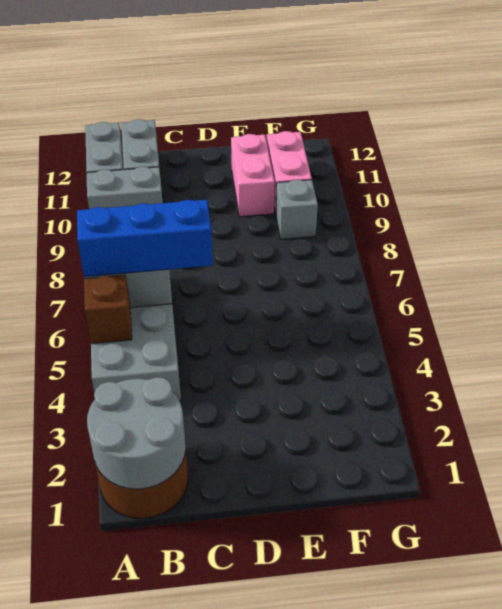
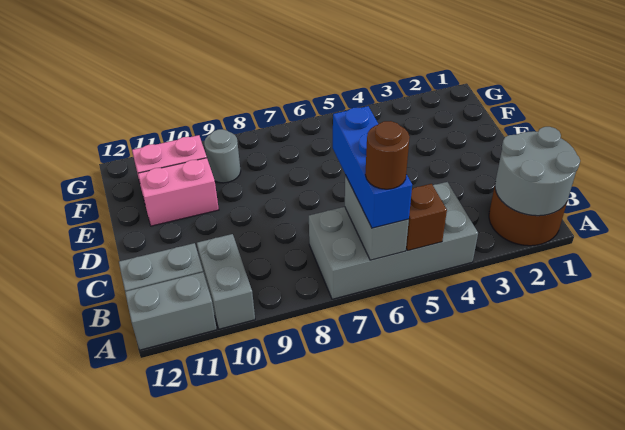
none -> brown round brick A6 level 4
grey brick F9 level 1 -> grey round brick F9 level 1

